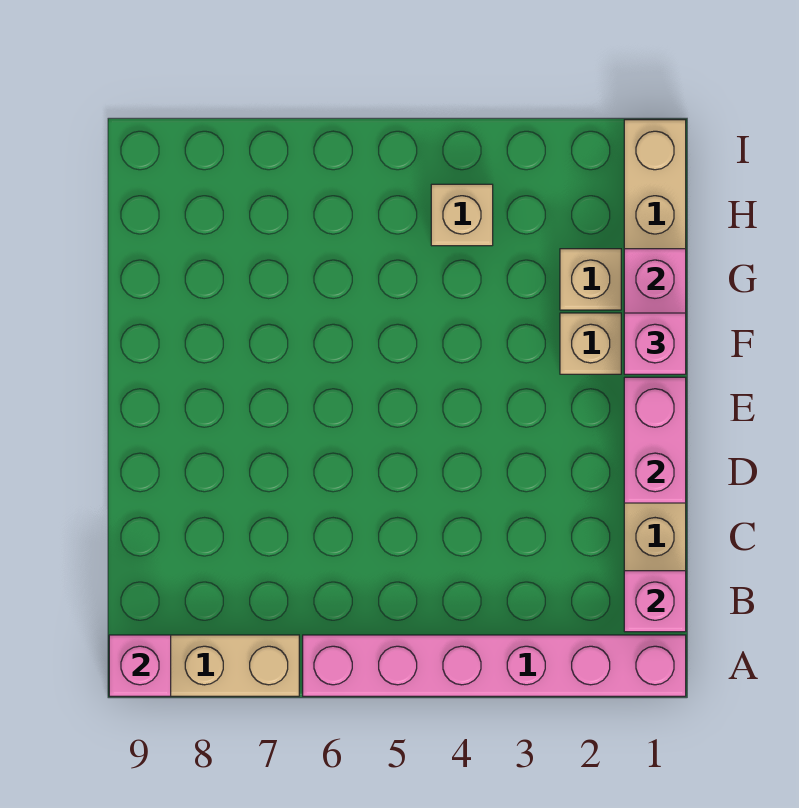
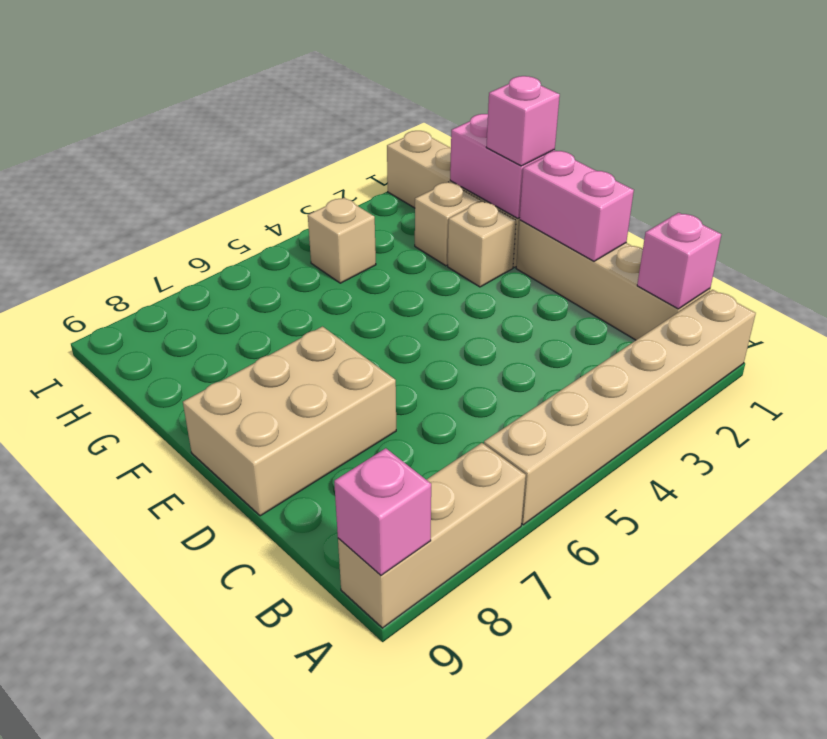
pink brick A1:A6 level 1 -> tan brick A1:A6 level 1
none -> tan brick D7:E9 level 1

